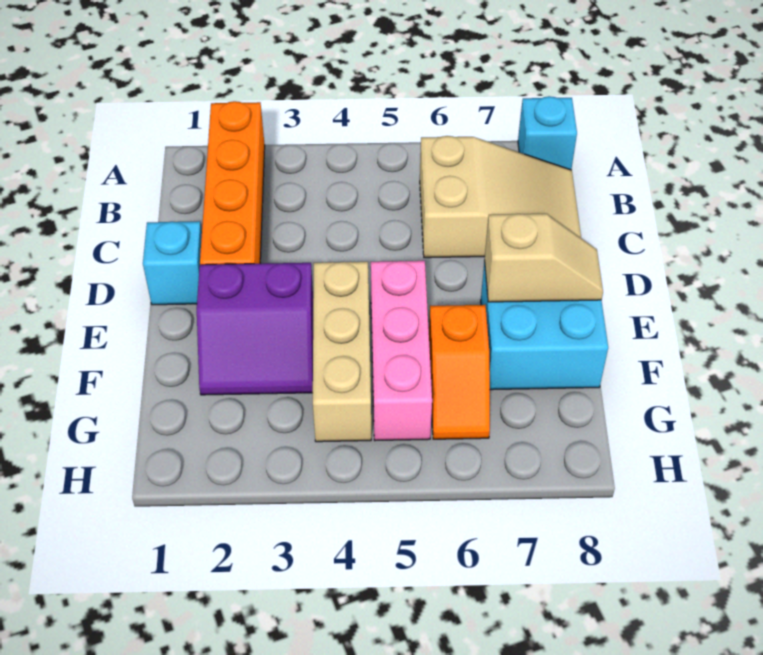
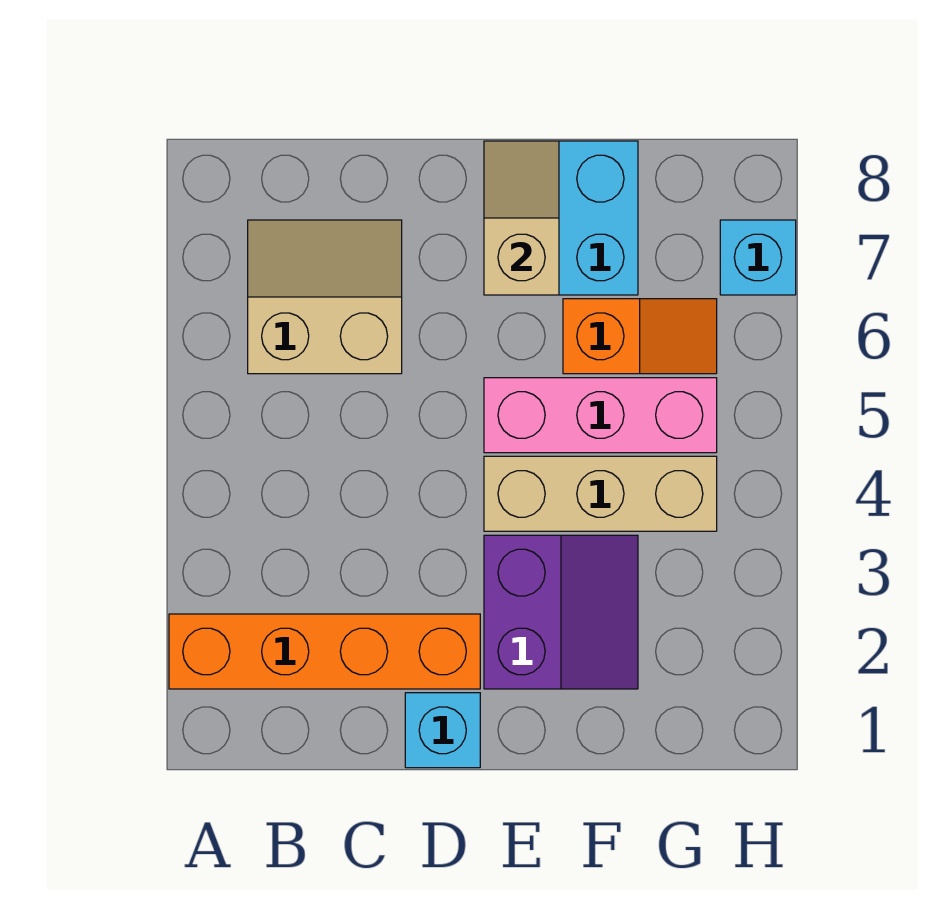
cyan brick A8 level 1 -> cyan brick H7 level 1
tan slope B6:C8 level 1 top 6 -> tan slope B6:C7 level 1 top 6

